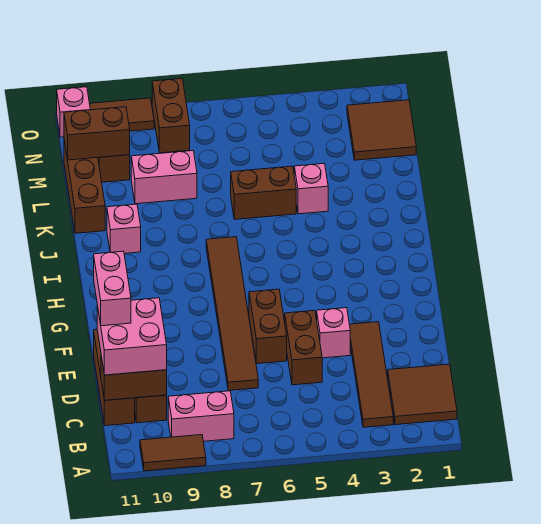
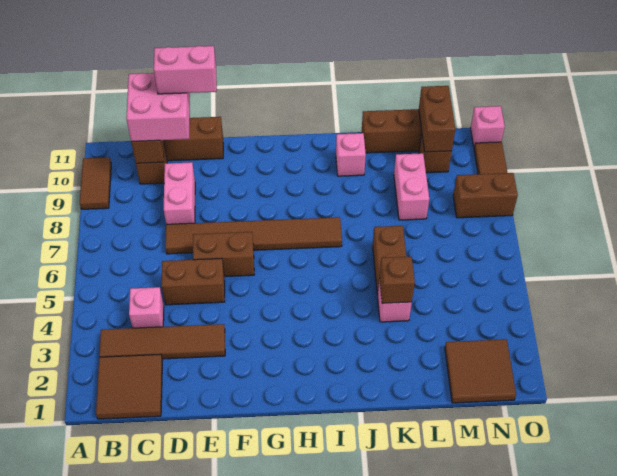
pink brick B8:B9 level 1 -> pink brick D8:D9 level 1
pink brick E4 level 1 -> pink brick C4 level 1
none -> brown brick K4 level 2

